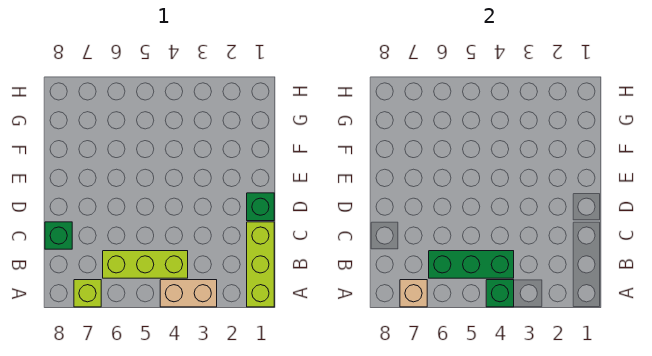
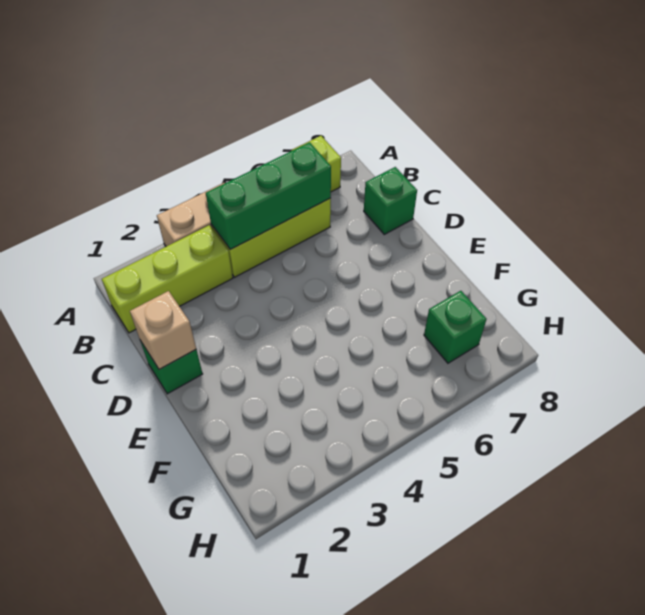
lime brick A1:C1 level 1 -> lime brick B1:B3 level 1
green brick A4 level 2 -> green brick G7 level 1
tan brick A7 level 2 -> tan brick D1 level 2

